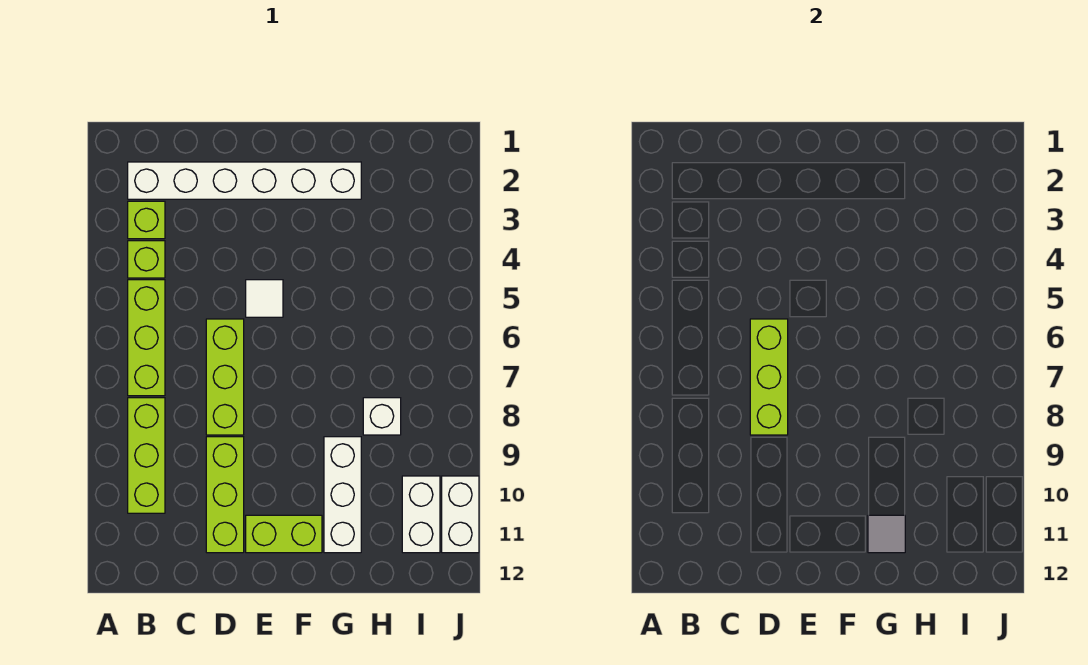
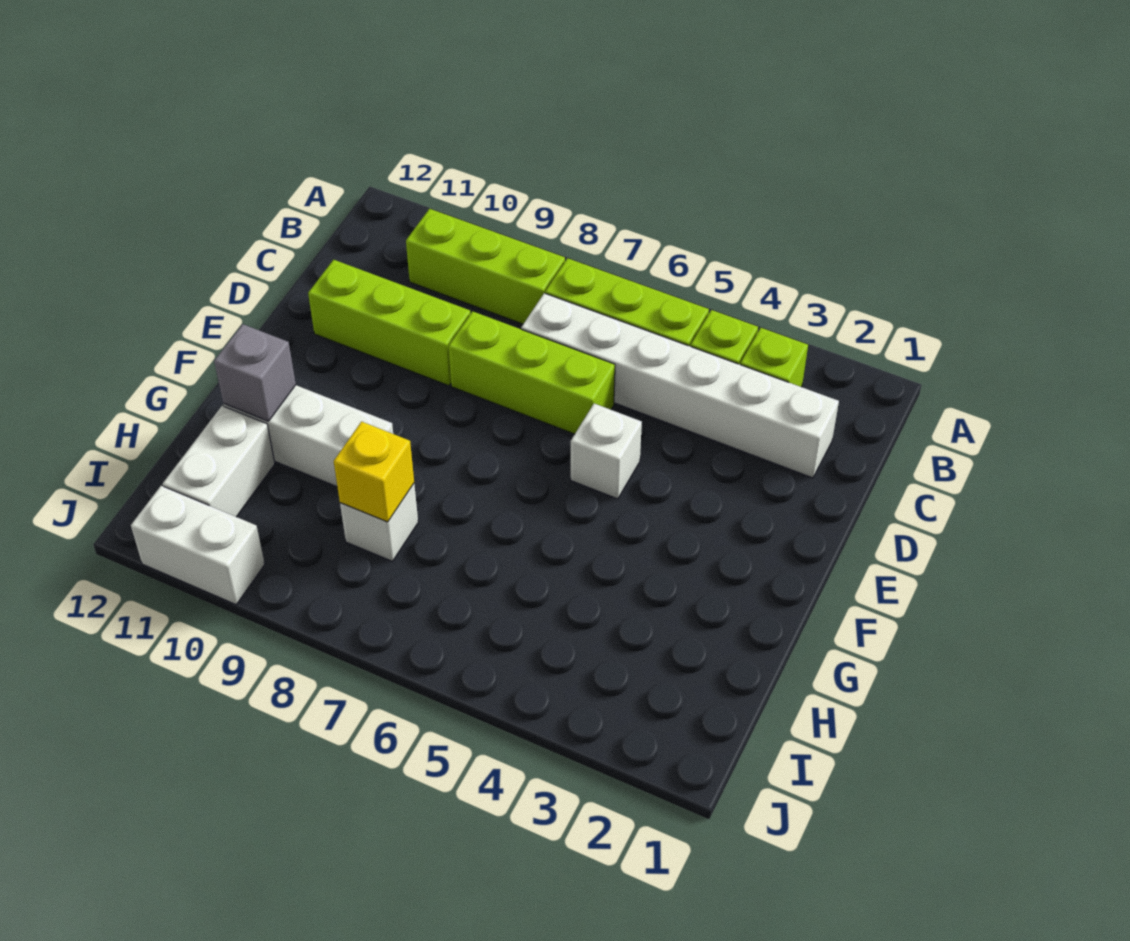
white brick B2:G2 level 1 -> white brick C2:C7 level 1
lime brick D6:D8 level 2 -> none
white tile E5 level 1 -> white brick E5 level 1
lime brick E11:F11 level 1 -> none
grey tile G11 level 2 -> grey brick G11 level 2
none -> yellow brick H8 level 2
white brick I10:I11 level 1 -> white brick H11:I11 level 1

